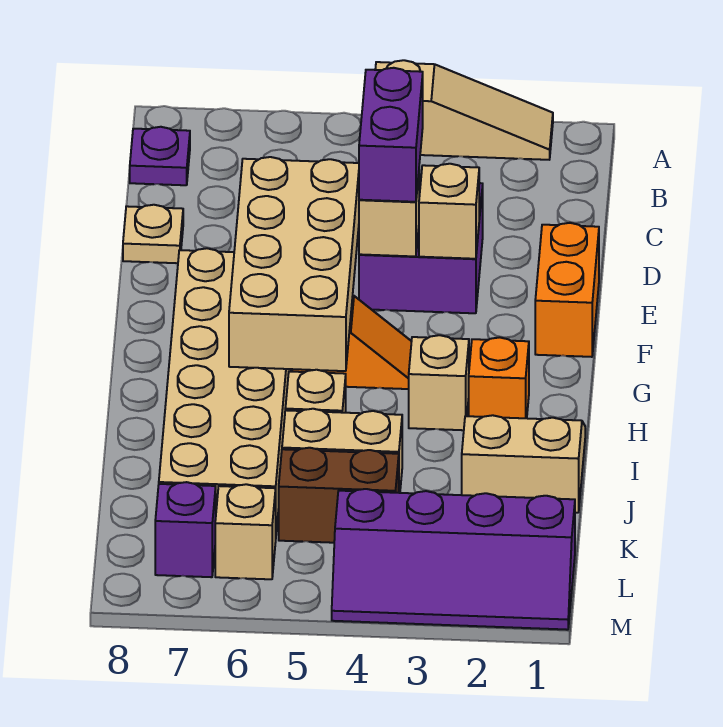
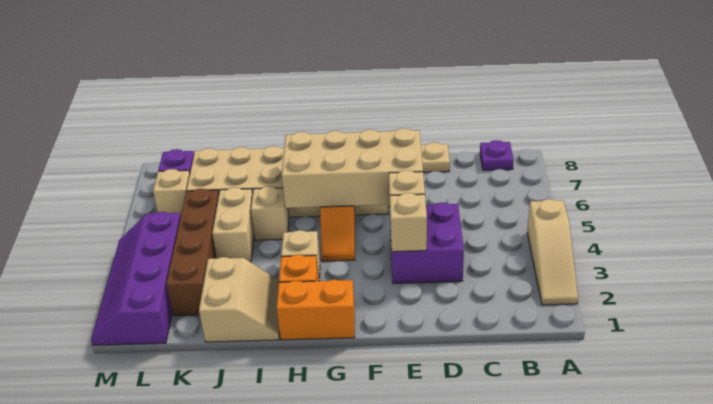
purple brick D4:E4 level 3 -> none
orange brick E1:F1 level 1 -> orange brick G1:H1 level 1
brown brick K4:K5 level 1 -> brown brick K2:K5 level 1

